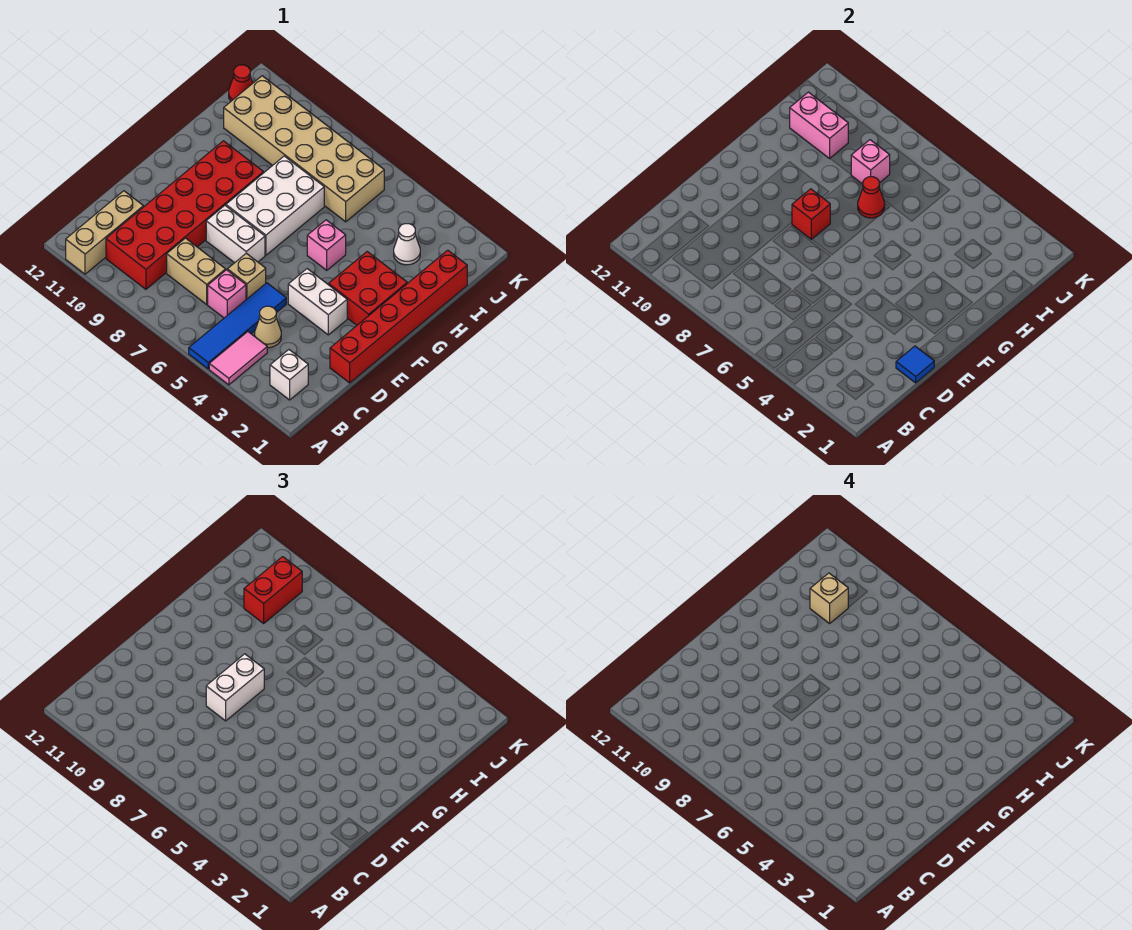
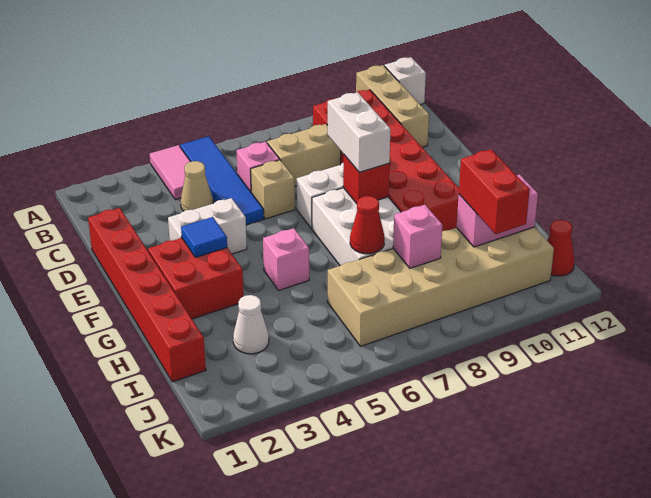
white brick B2 level 1 -> white brick A12 level 1
blue tile D1 level 2 -> blue tile F3 level 2
tan brick I10 level 4 -> none

